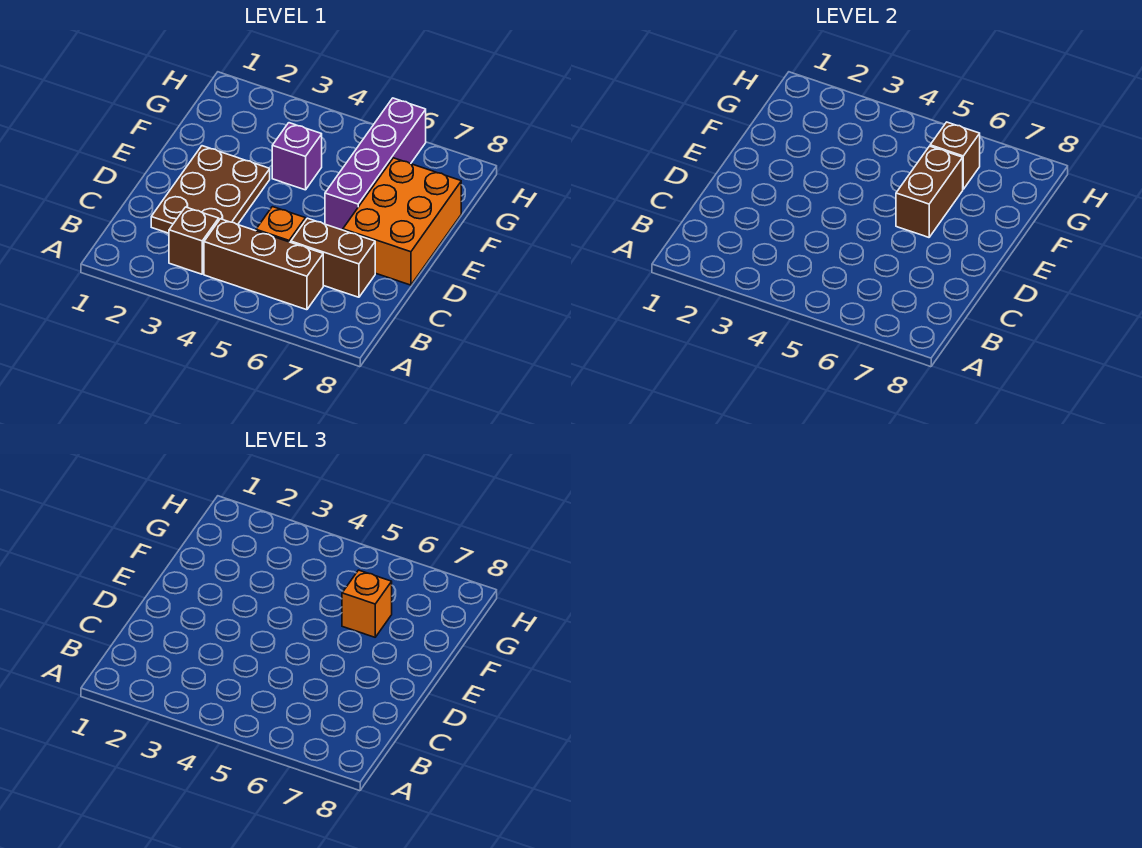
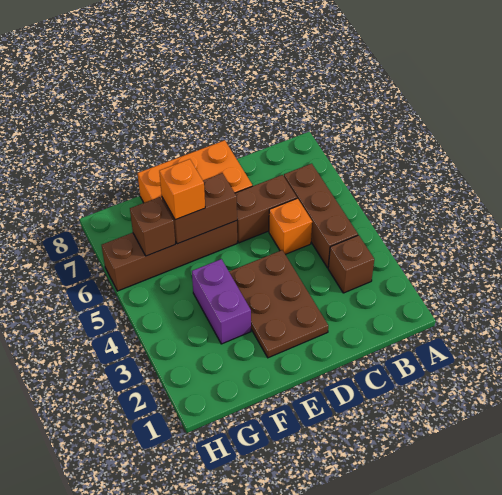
brown plate C2:E3 level 1 -> brown plate D2:E4 level 1
brown brick C6:C7 level 1 -> brown brick C6:D6 level 1
purple brick E6:H6 level 1 -> brown brick E6:H6 level 1
purple brick F4 level 1 -> purple brick F3:F4 level 1

